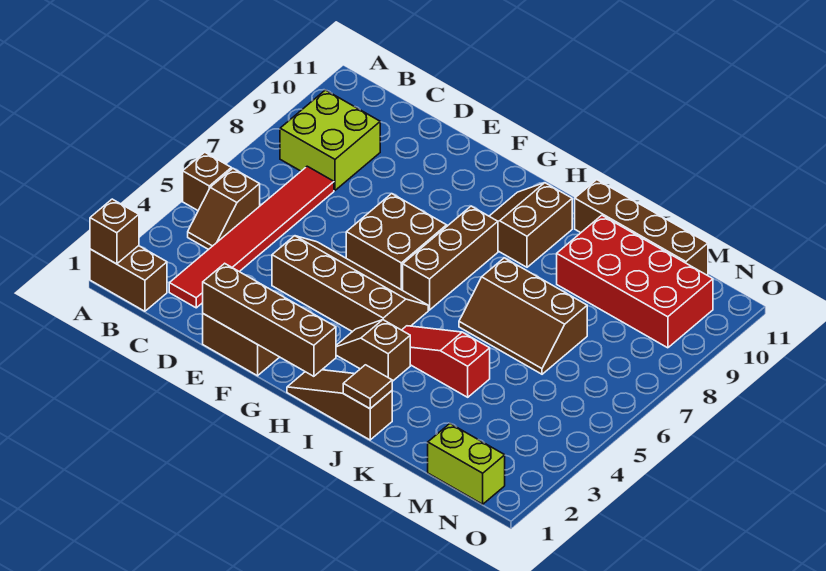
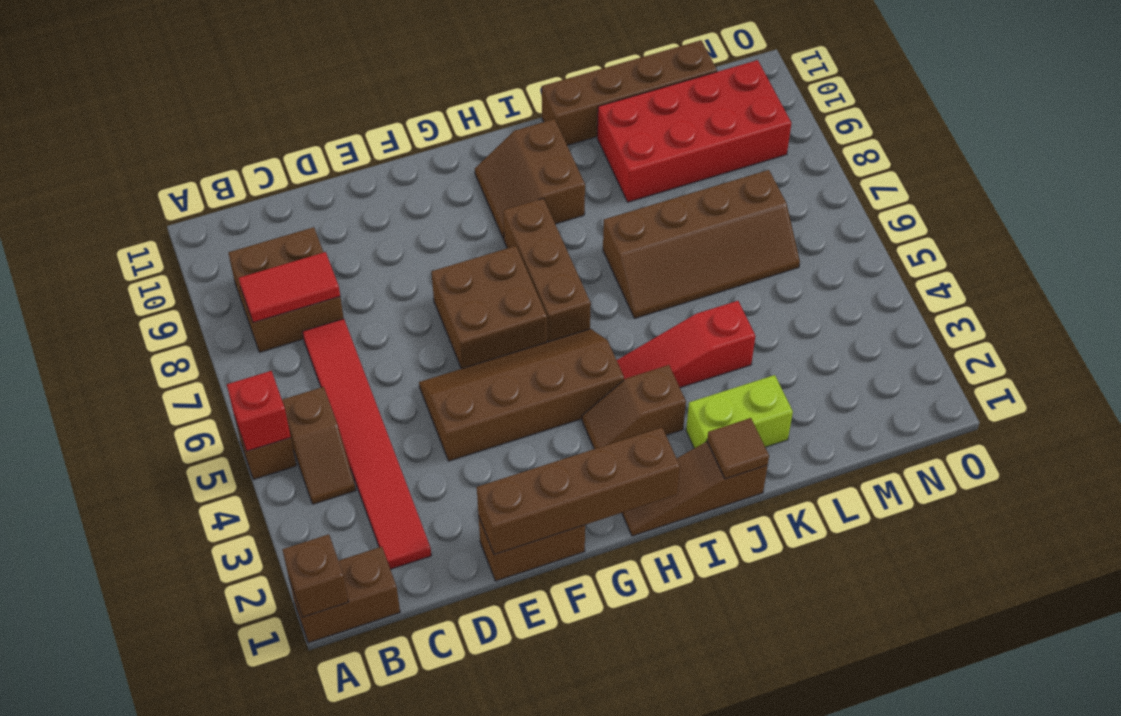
none -> red brick A5 level 2
lime brick B8:C9 level 1 -> brown brick B8:C9 level 1
none -> red tile B8:C8 level 2
brown slope J6:L7 level 1 top 7 -> brown slope J6:M7 level 1 top 7
lime brick M1:N1 level 1 -> lime brick J2:K2 level 1

